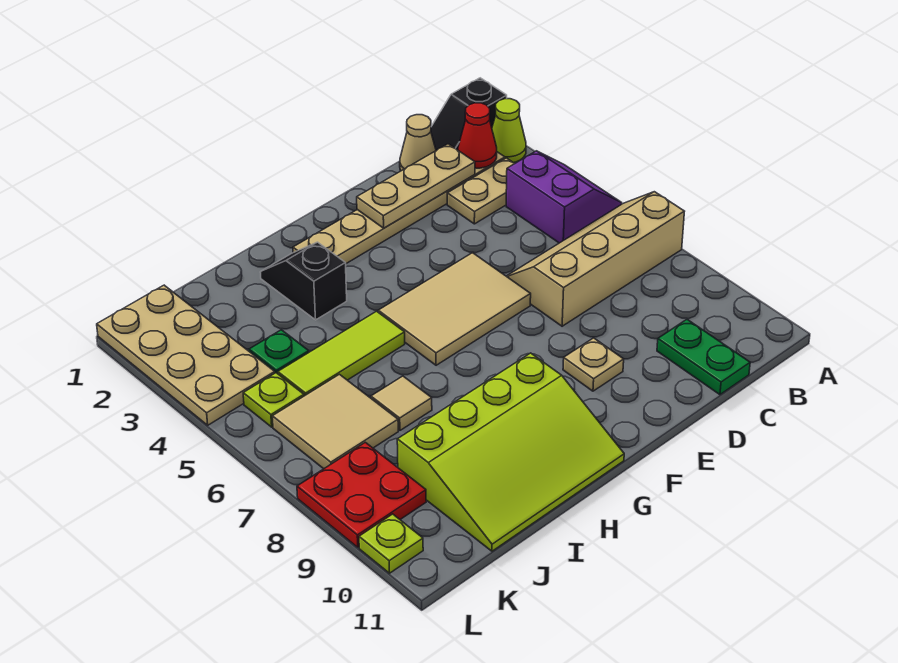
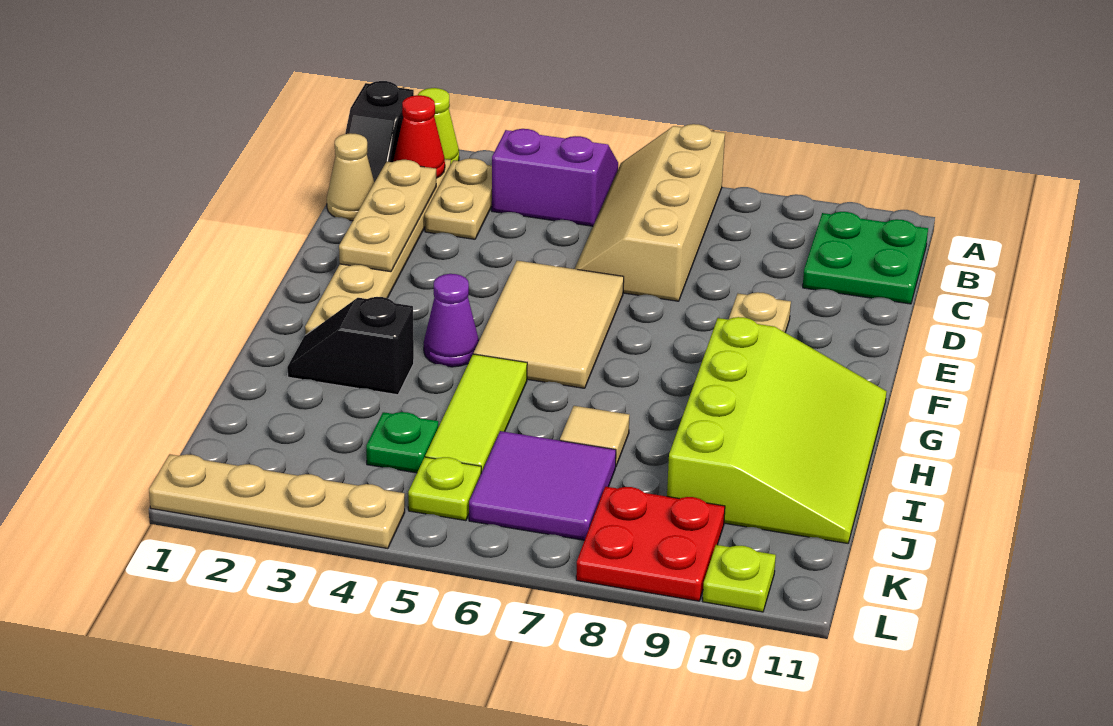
green plate C10:C11 level 1 -> green plate B10:C11 level 1
none -> purple cone G4 level 1
tan tile J6:K7 level 1 -> purple tile J6:K7 level 1
tan plate K1:L4 level 1 -> tan plate L1:L4 level 1

